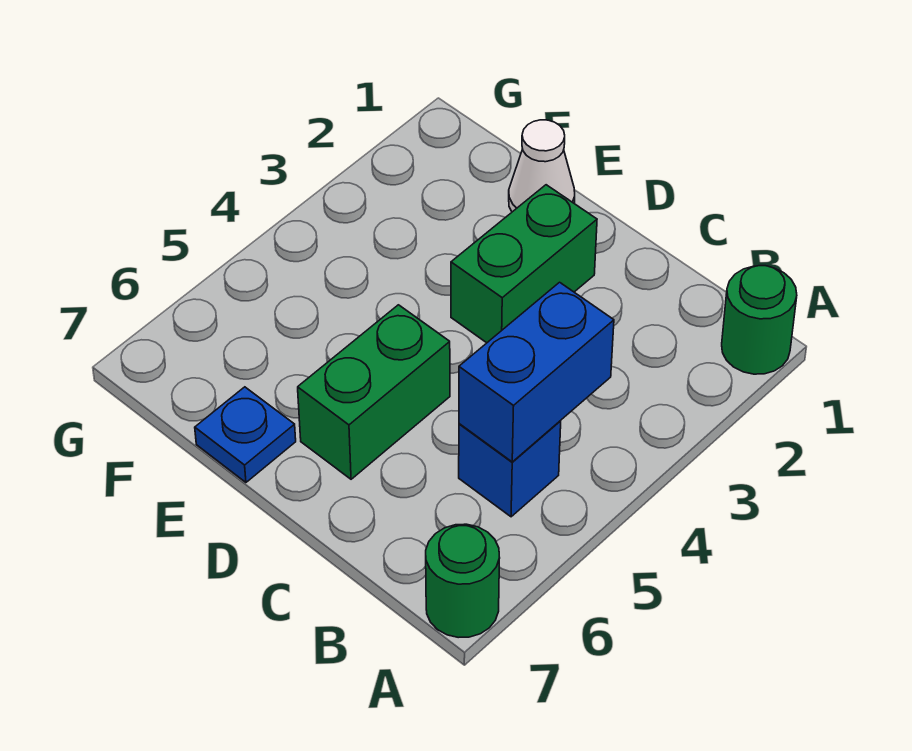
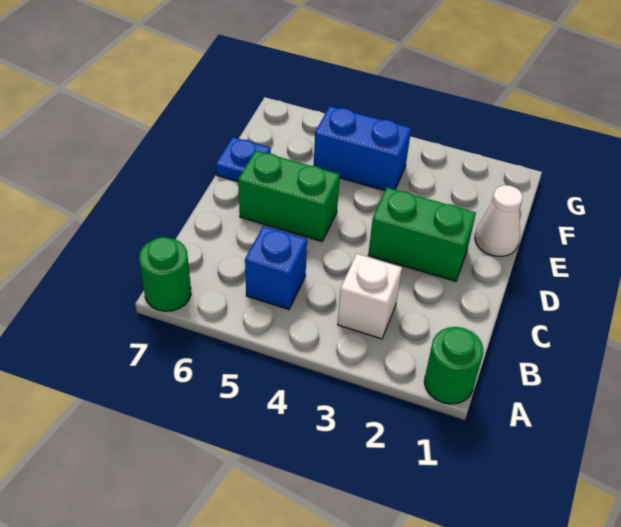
none -> white brick B3 level 1
blue brick B4:B5 level 2 -> blue brick F4:F5 level 1

